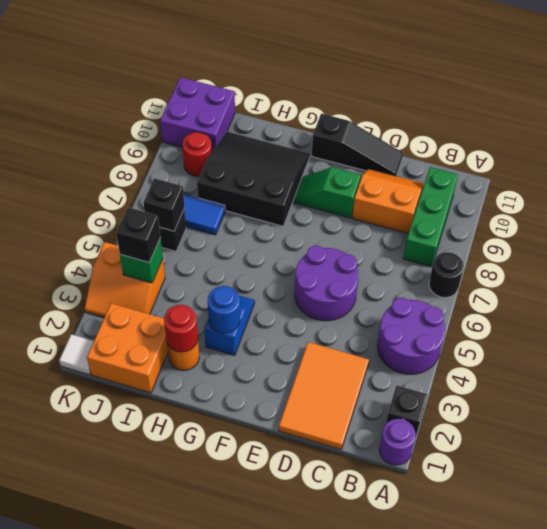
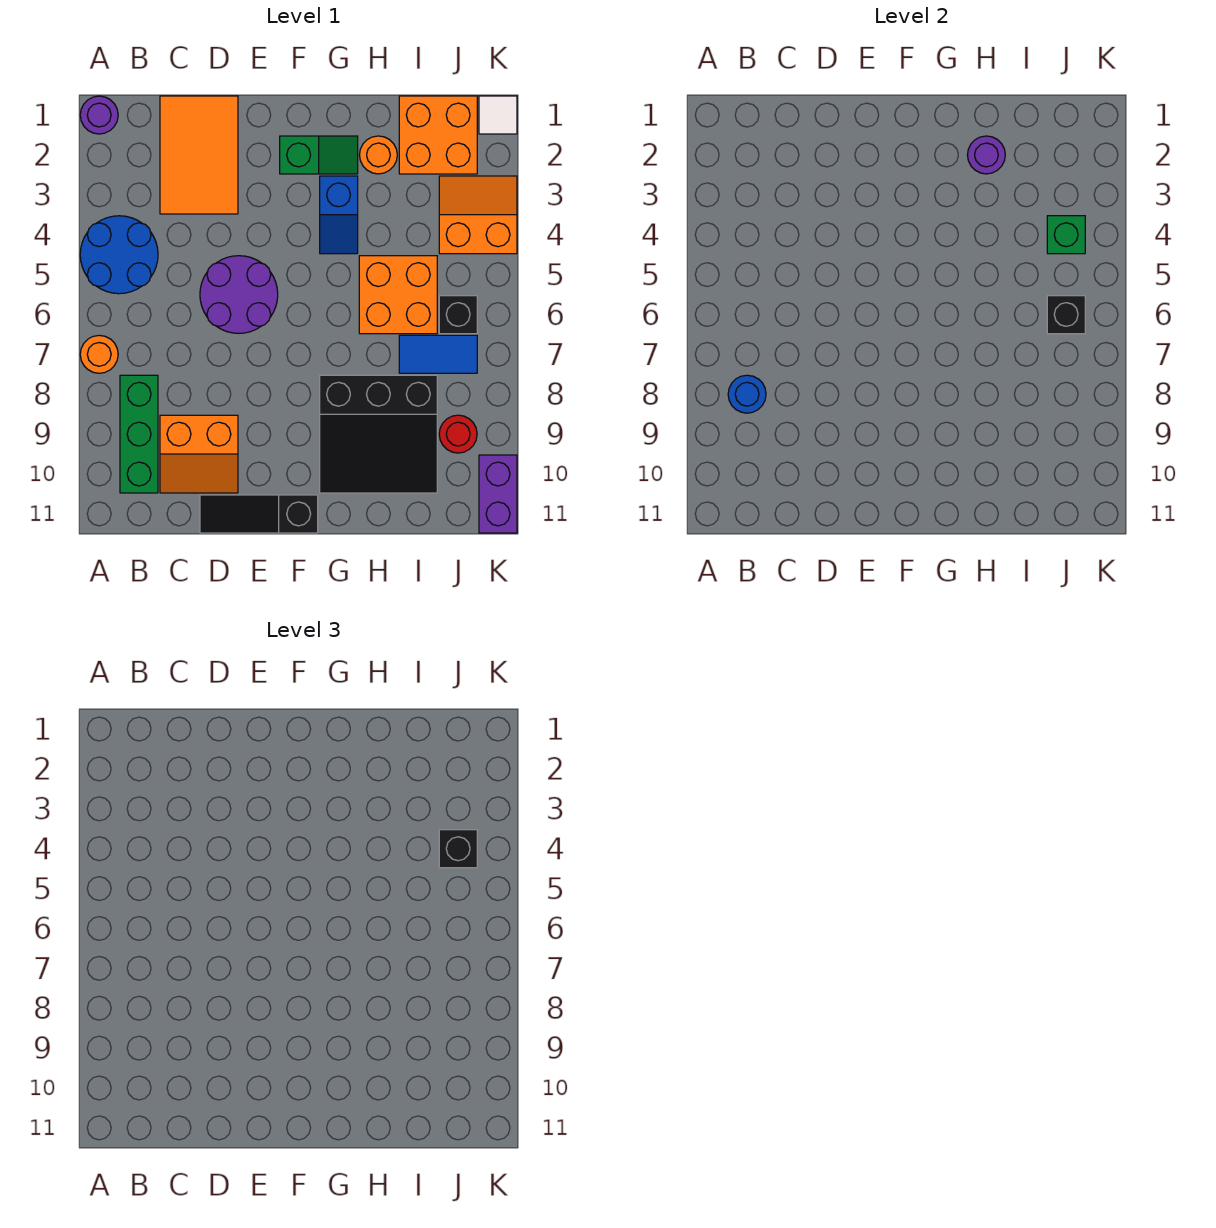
black brick A2 level 1 -> none
purple round brick A4:B5 level 1 -> blue round brick A4:B5 level 1
black round brick A7 level 1 -> orange round brick A7 level 1
green slope E9:F9 level 1 top E -> green slope F2:G2 level 1 top F
blue round brick G3 level 2 -> blue round brick B8 level 2
red round brick H2 level 2 -> purple round brick H2 level 2
none -> orange brick H5:I6 level 1
purple brick J10:K11 level 1 -> purple brick K10:K11 level 1

